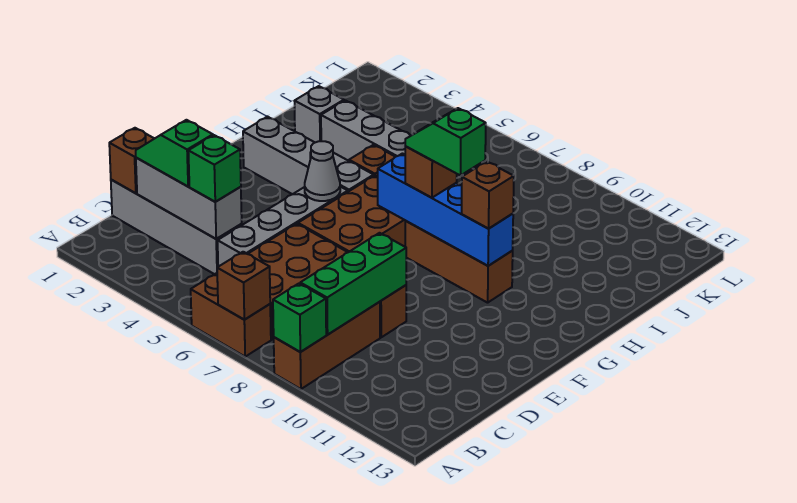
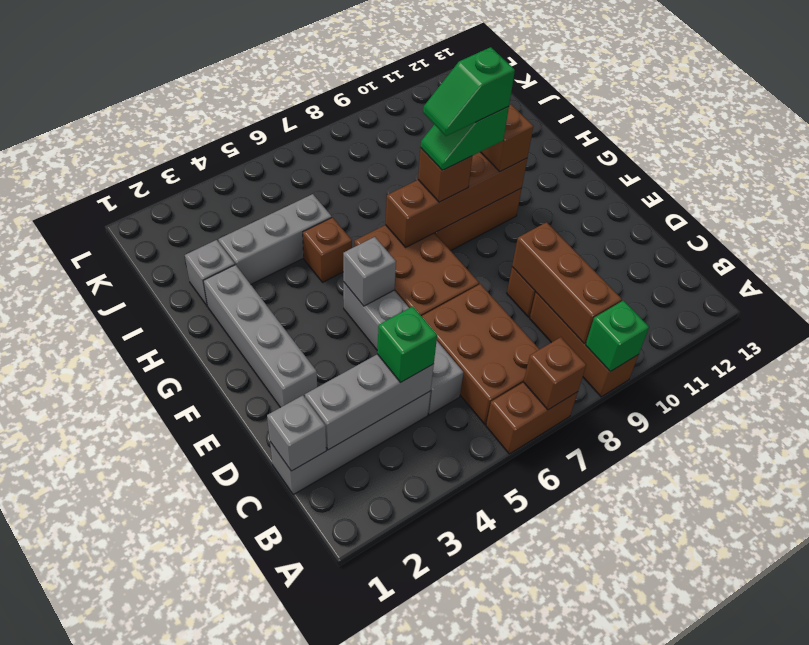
green brick B9:D9 level 2 -> brown brick B9:D9 level 2
brown brick C1 level 2 -> grey brick C1 level 2
green slope C2:C3 level 3 top 3 -> green slope G8:G9 level 5 top 9
grey cone F5 level 2 -> grey brick F5 level 2
grey brick G2:G5 level 1 -> grey brick E2:H2 level 1
blue brick G7:G10 level 2 -> brown brick G7:G10 level 2

